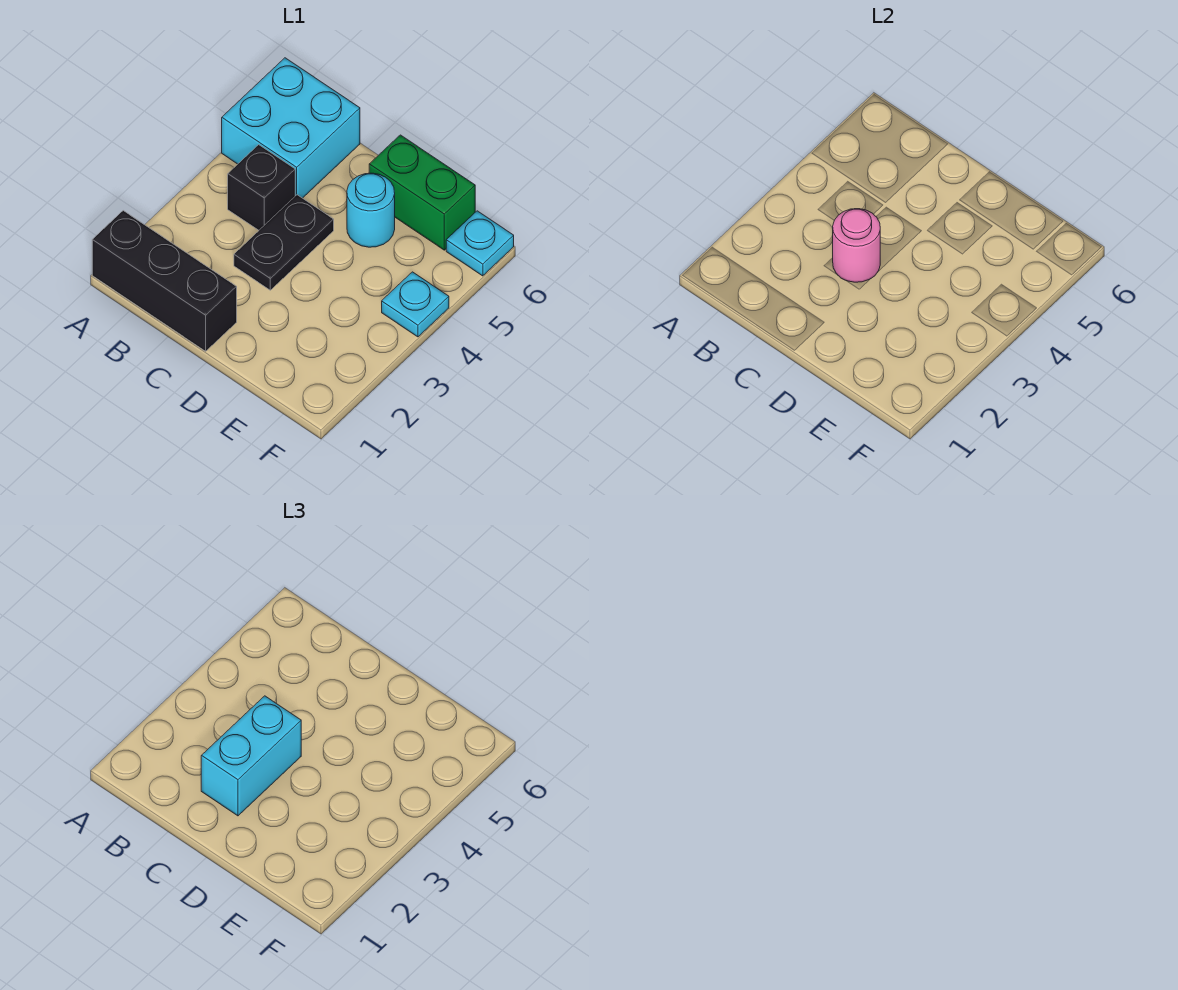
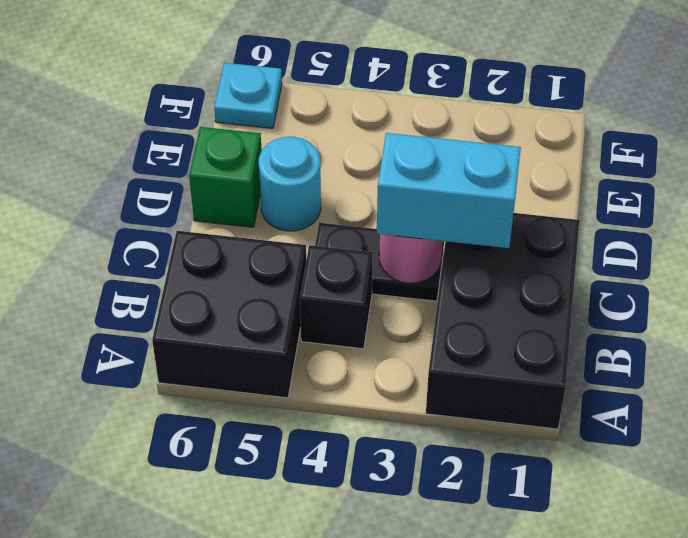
black brick A1:C1 level 1 -> black brick A1:C2 level 1
cyan brick A5:B6 level 1 -> black brick A5:B6 level 1
green brick D6:E6 level 1 -> green brick D6 level 1
cyan plate F4 level 1 -> none

